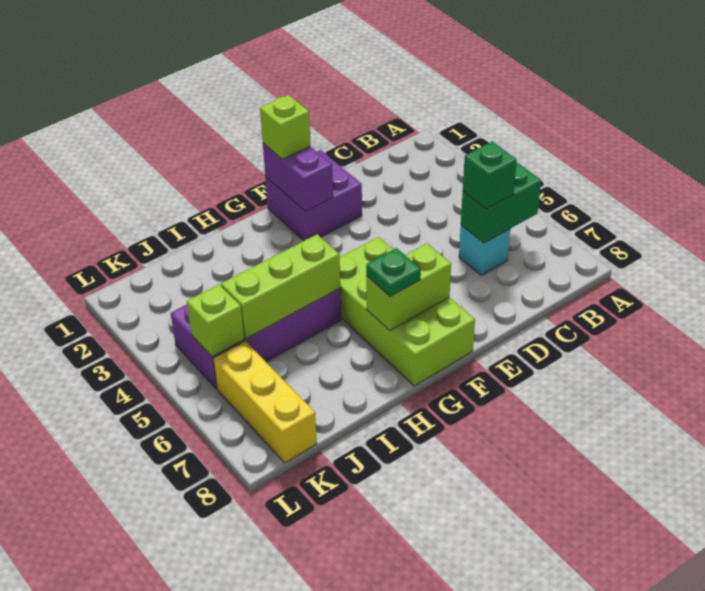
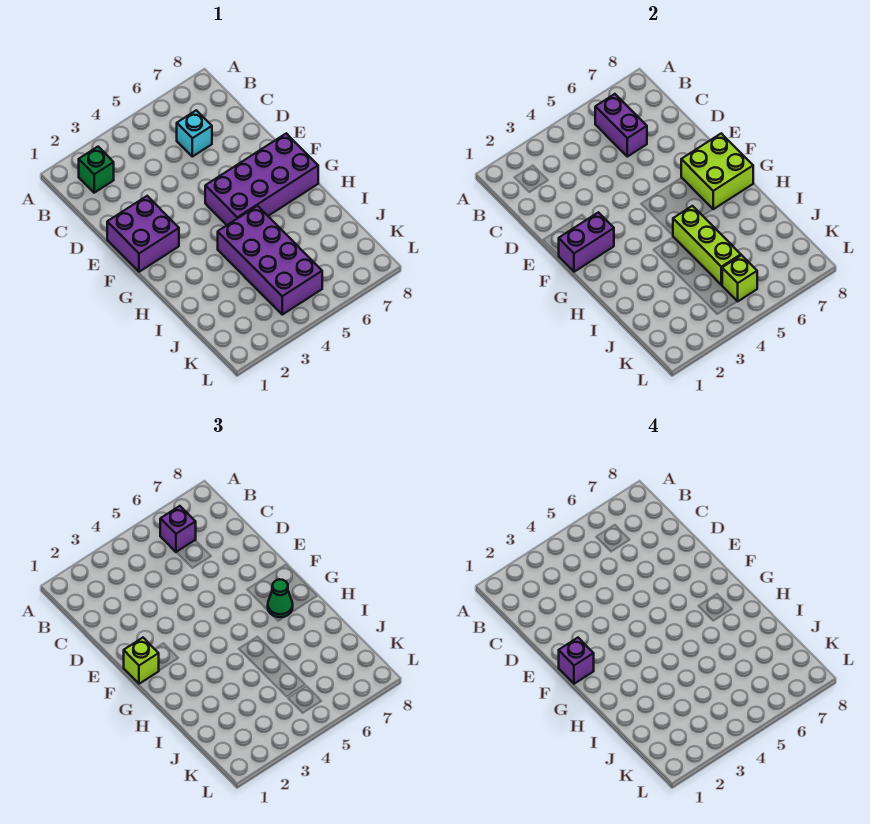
green brick B6:C6 level 2 -> purple brick B6:C6 level 2
none -> purple brick B6 level 3
green brick C6 level 3 -> green brick B2 level 1
none -> purple brick F1 level 4
lime brick F5:G8 level 1 -> purple brick F5:G8 level 1
lime brick F7:G7 level 2 -> lime brick F7:G8 level 2
green plate G7 level 3 -> green cone G7 level 3
yellow brick K6:K8 level 1 -> none

